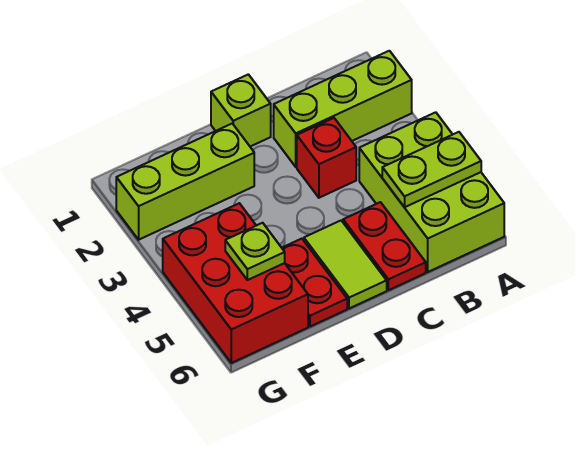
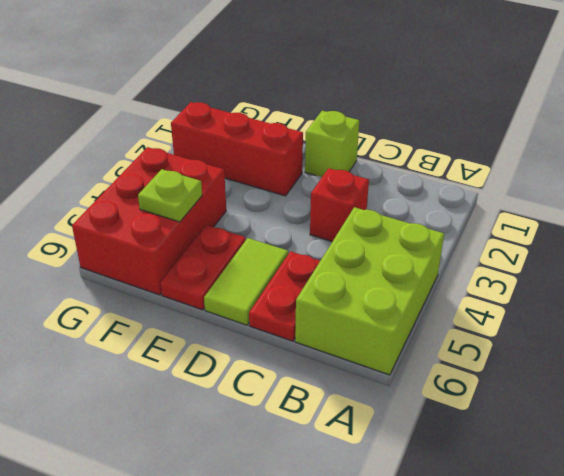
lime brick A2:C2 level 1 -> none
lime plate A5:B5 level 2 -> none
lime brick E2:G2 level 1 -> red brick E2:G2 level 1

